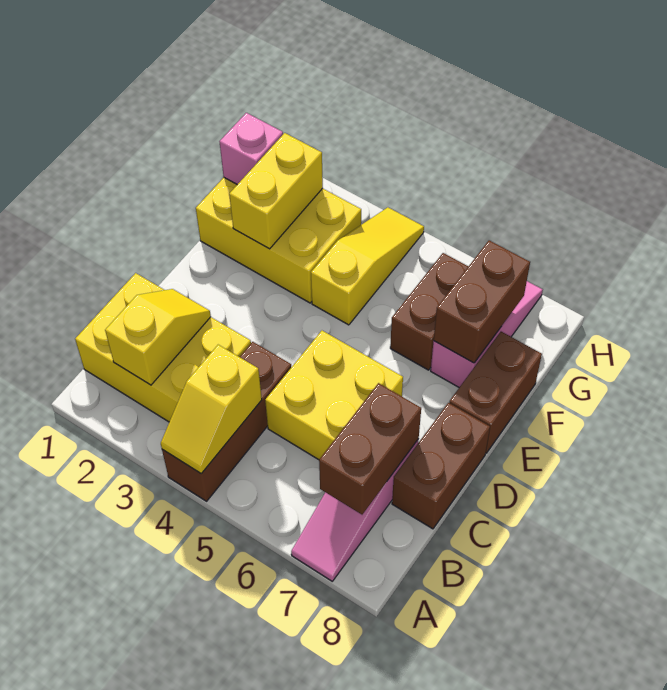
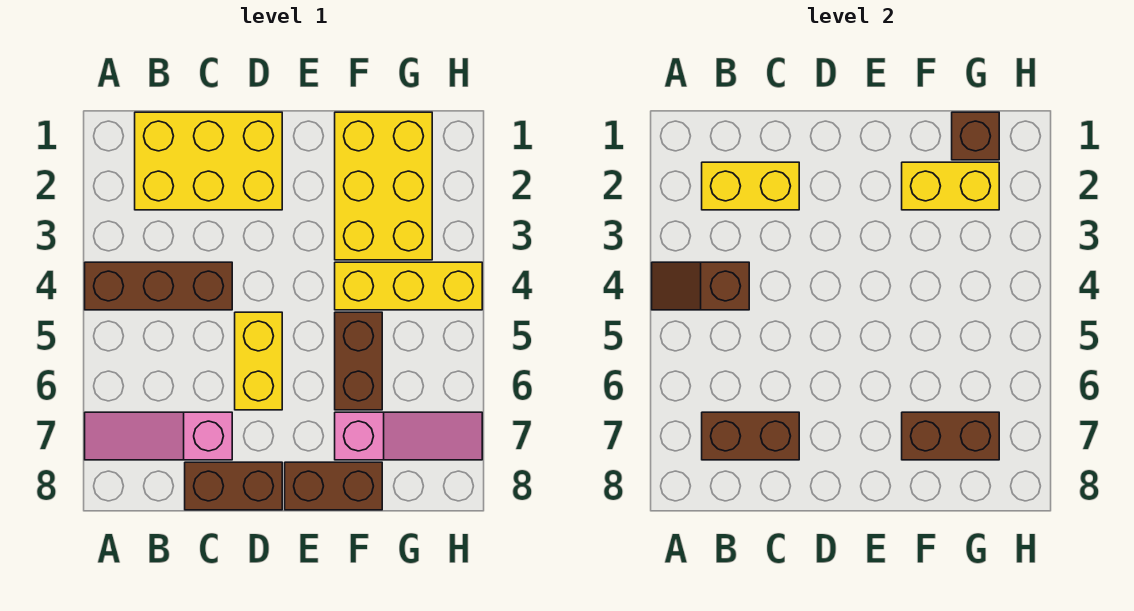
yellow slope A4:B4 level 2 top B -> brown slope A4:B4 level 2 top B
yellow brick B1:C3 level 1 -> yellow brick B1:D2 level 1
yellow slope B2:C2 level 2 top B -> yellow brick B2:C2 level 2
yellow brick C5:D6 level 1 -> yellow brick D5:D6 level 1
yellow slope F4:H4 level 1 top F -> yellow brick F4:H4 level 1
brown brick F6:G6 level 1 -> brown brick F5:F6 level 1
pink brick G1 level 2 -> brown brick G1 level 2

